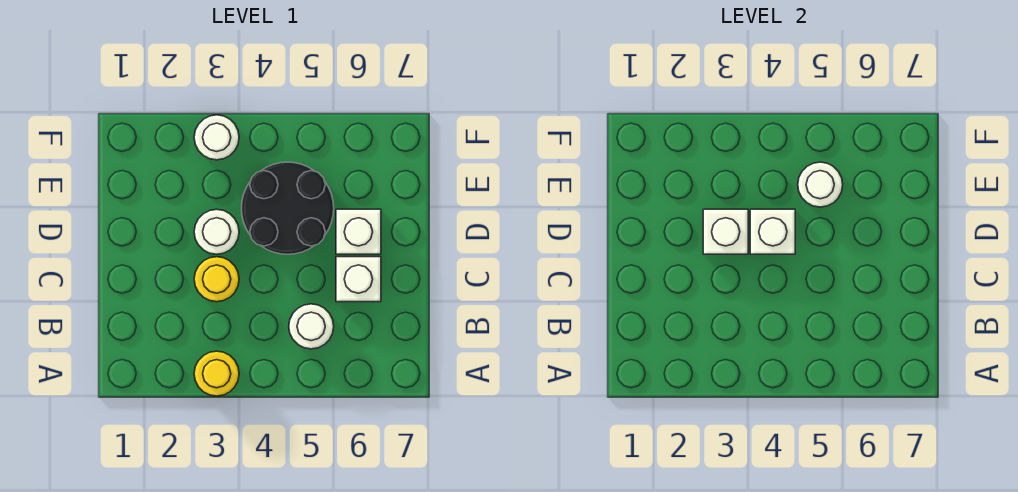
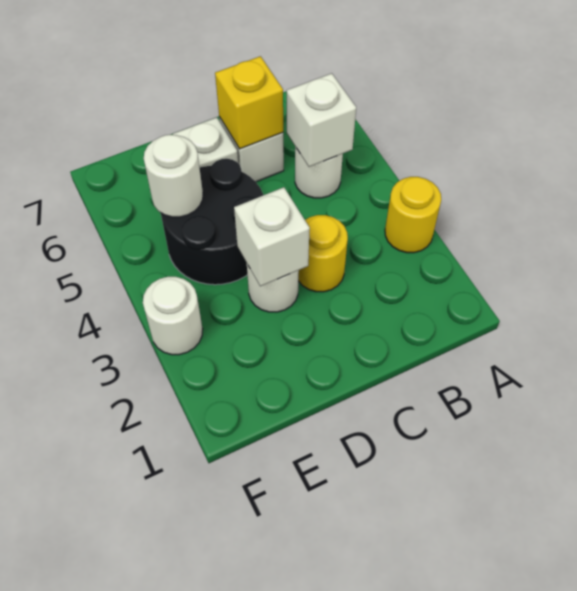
none -> yellow brick C6 level 2
white brick D4 level 2 -> white brick B5 level 2

